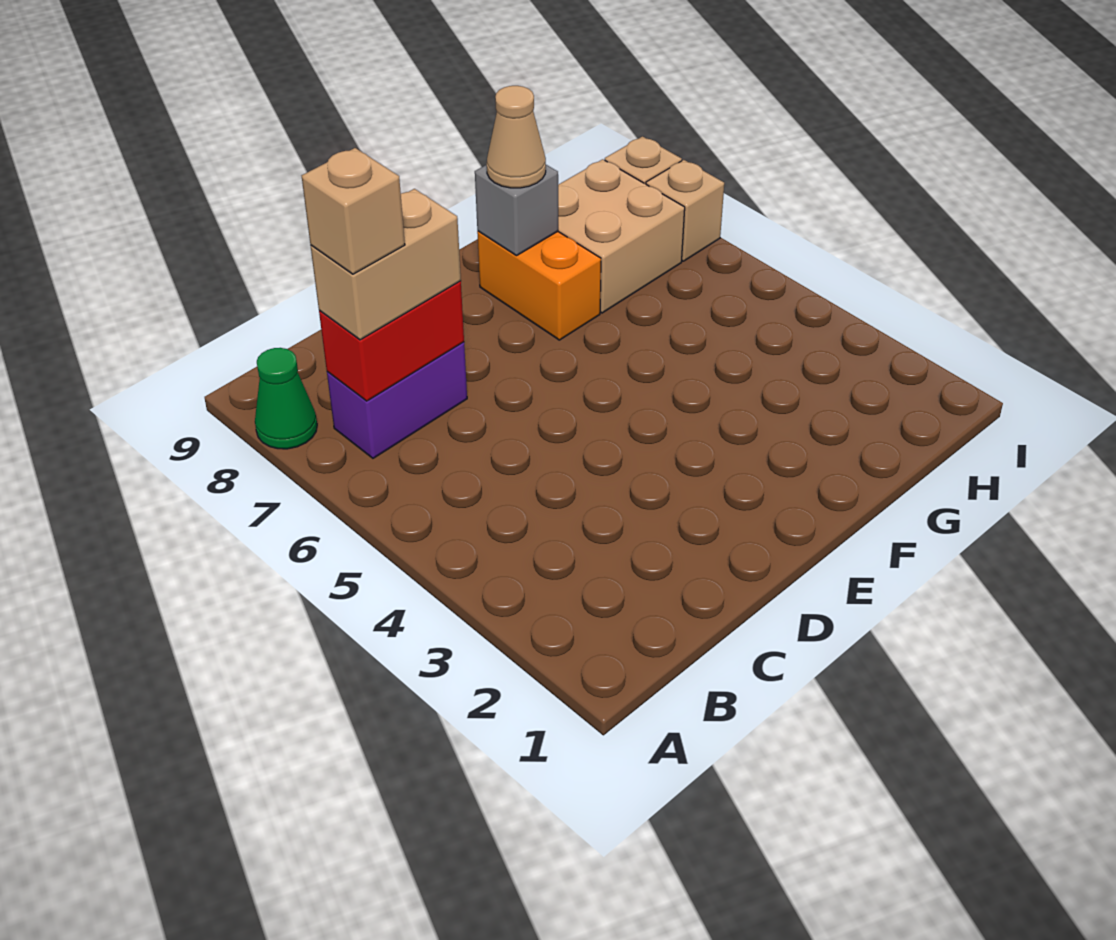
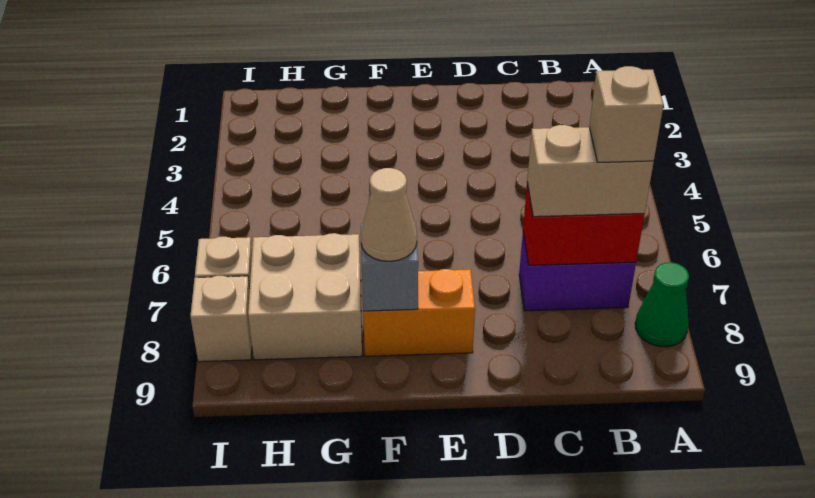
orange brick F7:F8 level 1 -> orange brick E8:F8 level 1

